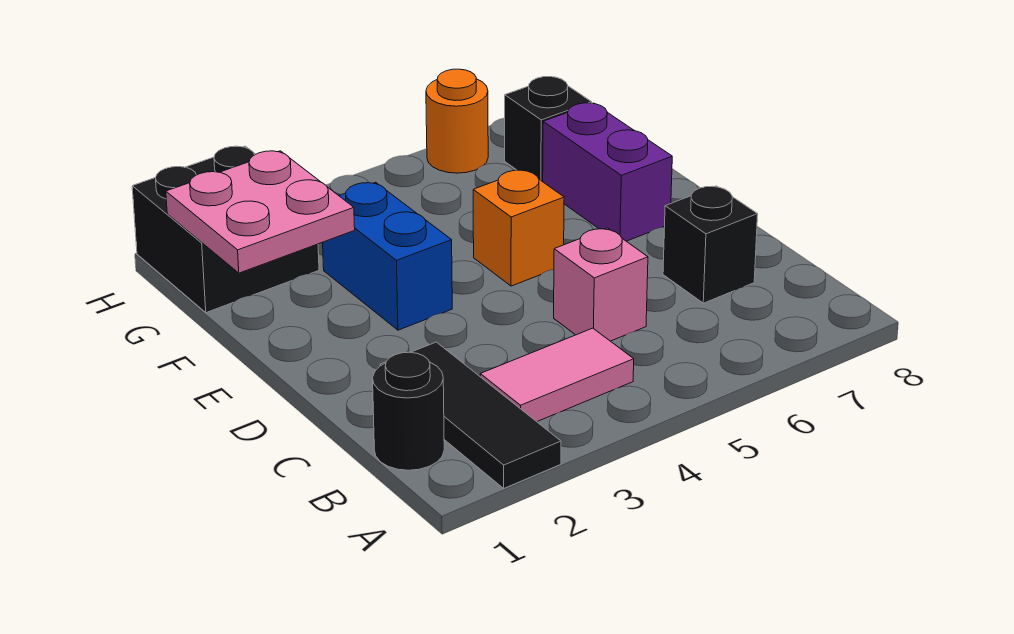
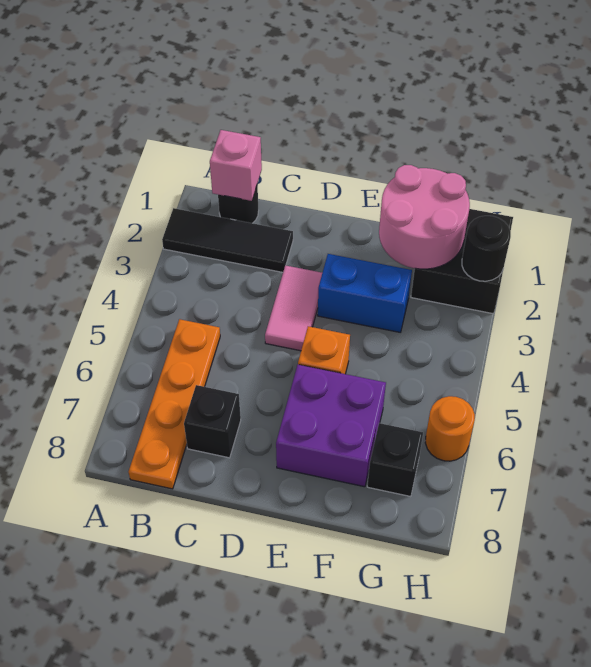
pink tile B3:B4 level 1 -> pink tile D3:D4 level 1
none -> orange plate B5:B8 level 1
pink brick C5 level 1 -> pink brick B1 level 2
purple brick E7:F7 level 1 -> purple brick E6:F7 level 1
pink plate F1:G2 level 2 -> pink round brick F1:G2 level 2
none -> black round brick H2 level 2

